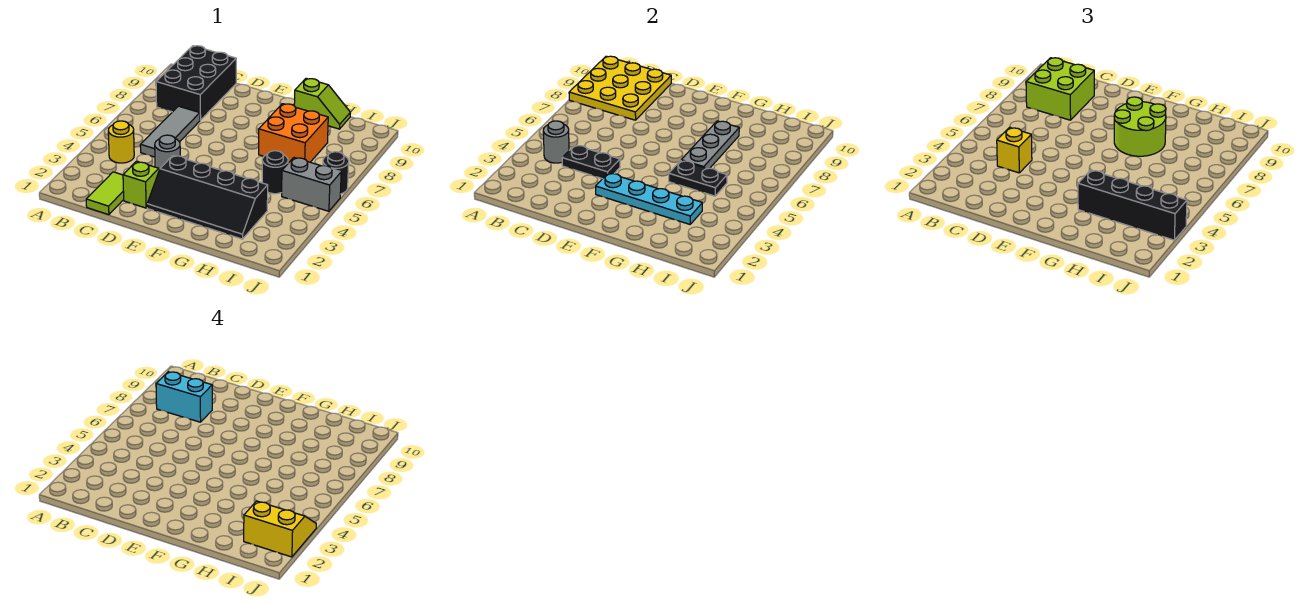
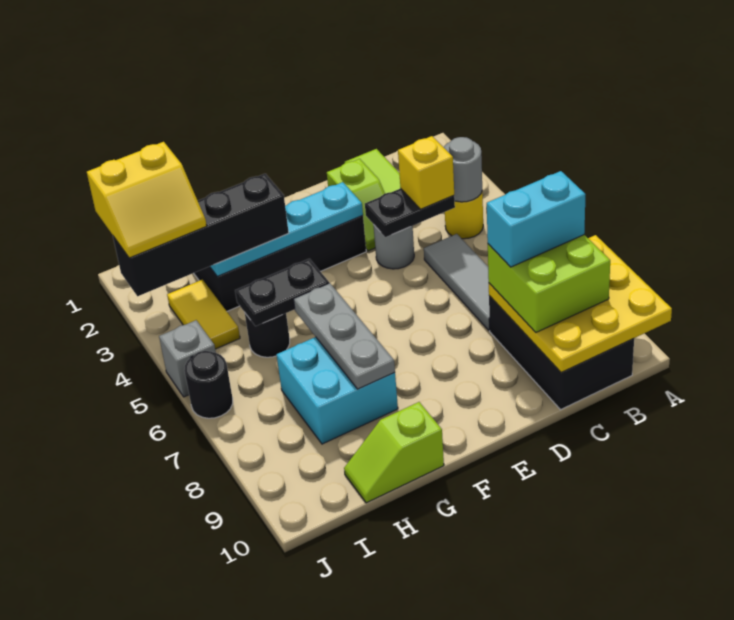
lime round brick F7:G8 level 3 -> none
orange brick G7:H8 level 1 -> cyan brick G7:H8 level 1
none -> yellow tile I3:I4 level 1
grey brick I5:J5 level 1 -> grey brick J5 level 1

